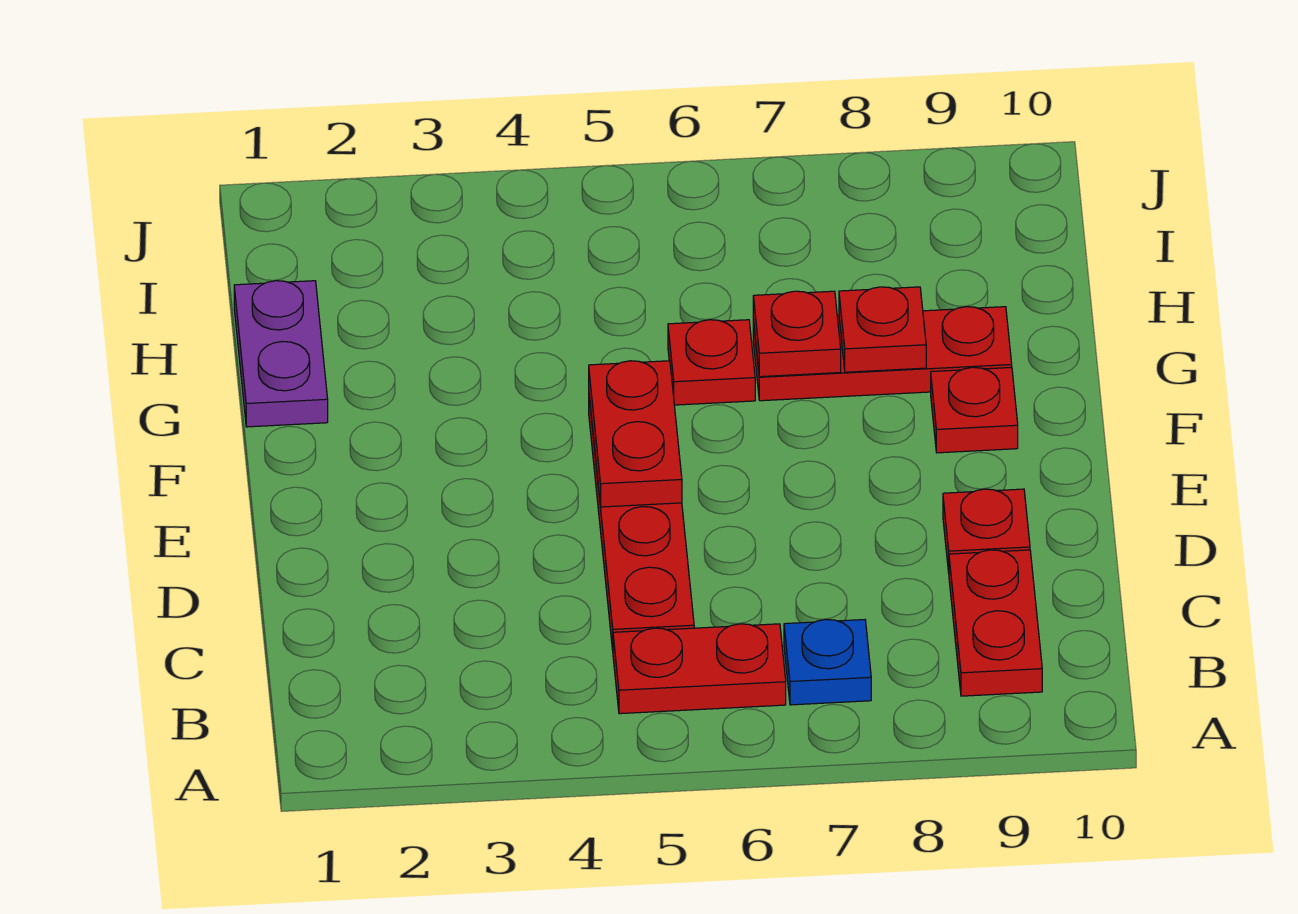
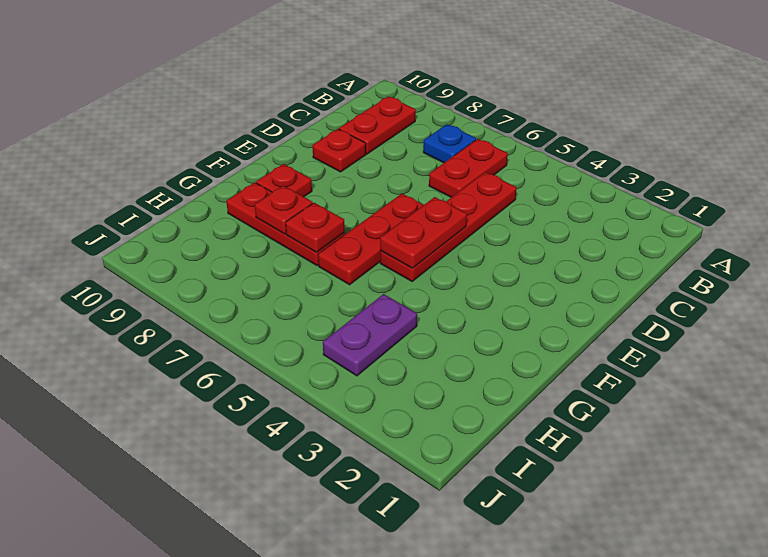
red plate B5:B6 level 1 -> red plate B6:C6 level 1
purple plate G1:H1 level 1 -> purple plate H4:I4 level 1
red plate G6 level 1 -> red plate E6:G6 level 1

